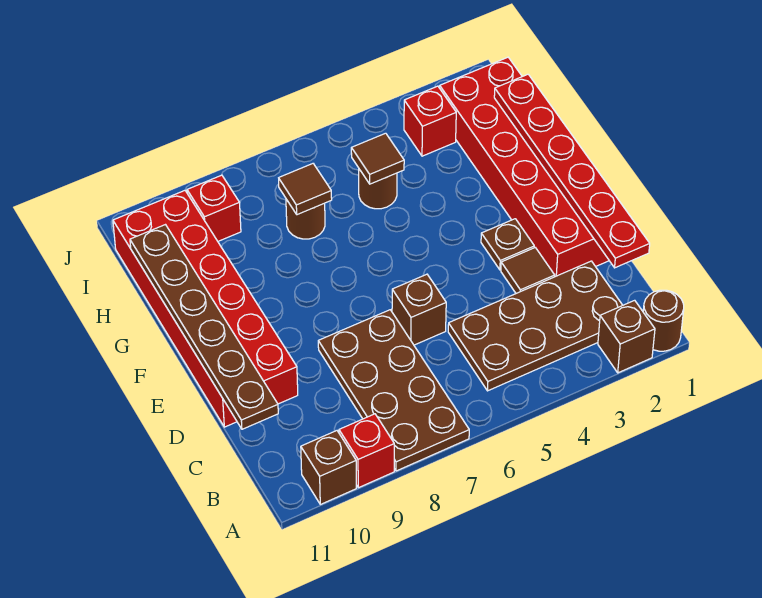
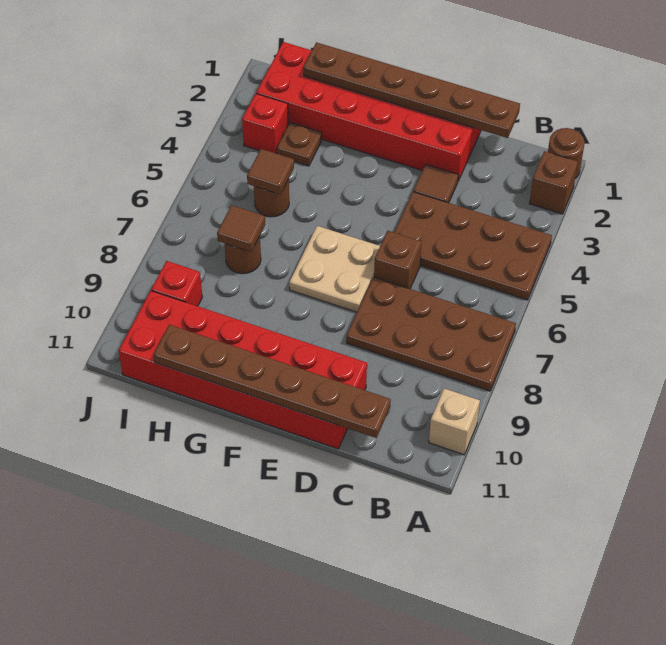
red brick A9 level 1 -> none
brown brick A10 level 1 -> tan brick A10 level 1
brown plate B2:C5 level 1 -> brown plate A4:D5 level 1
red plate C1:H1 level 2 -> brown plate C1:H1 level 2
brown plate E3 level 1 -> brown plate H3 level 1
none -> tan plate E6:F7 level 1

